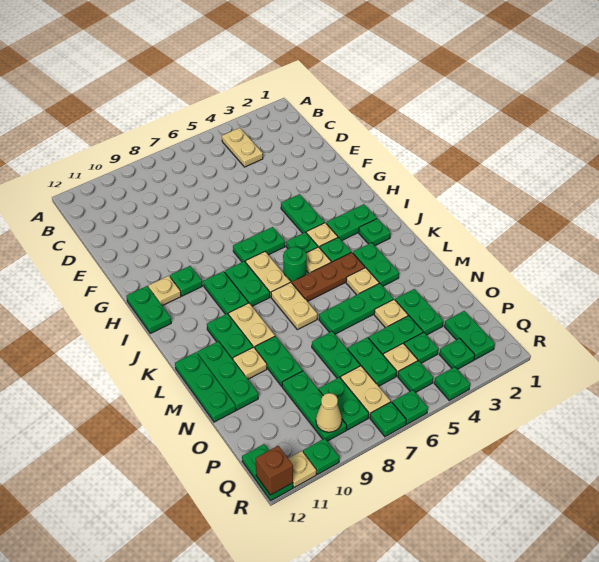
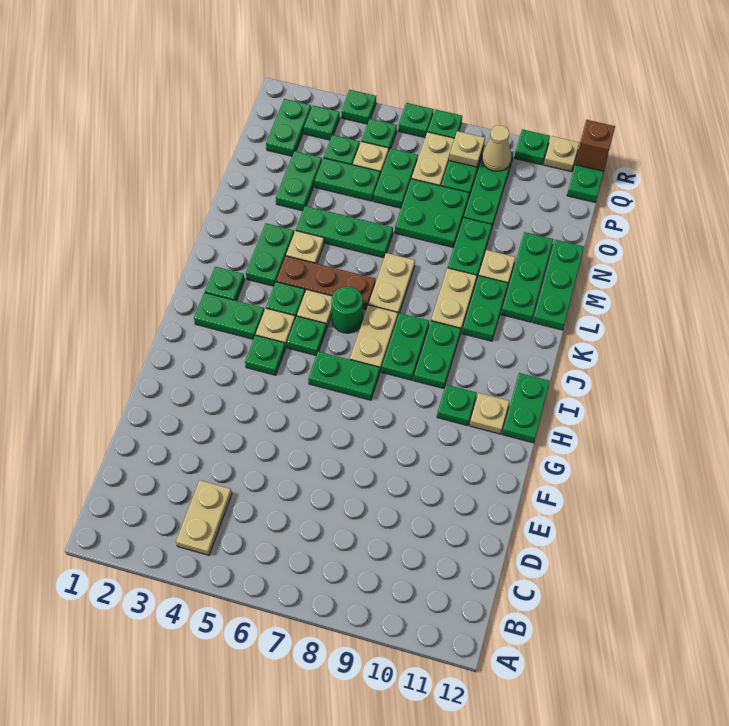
green plate G4:H4 level 1 -> green plate H4 level 1
tan plate N4 level 1 -> tan plate Q8 level 2
green plate N7:O7 level 1 -> green plate N7:O8 level 1

